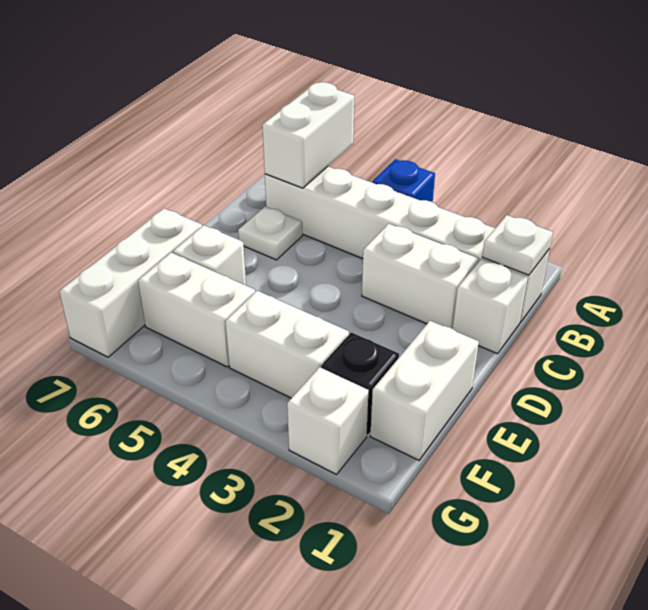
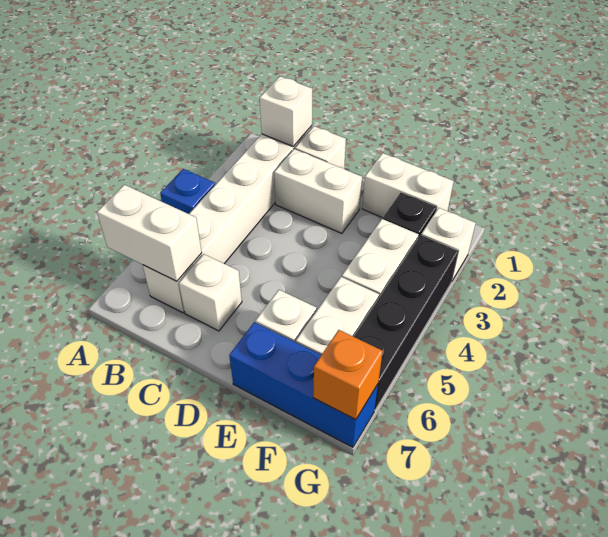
white plate B1 level 2 -> white brick B1 level 2
white brick C2:C3 level 1 -> white brick C2:D2 level 1
white plate C6 level 1 -> white brick C6 level 1
white brick E7:G7 level 1 -> blue brick E7:G7 level 1
none -> black brick G3:G6 level 1
none -> orange brick G7 level 2

